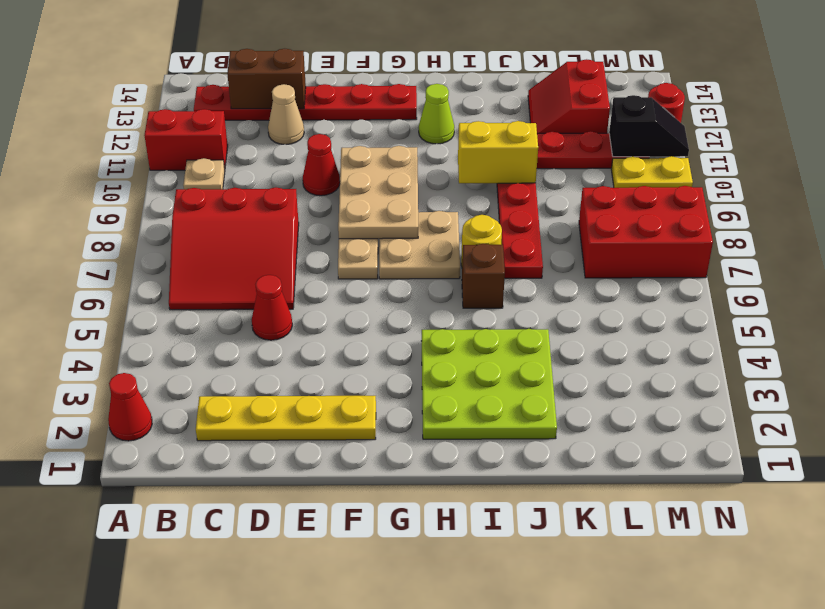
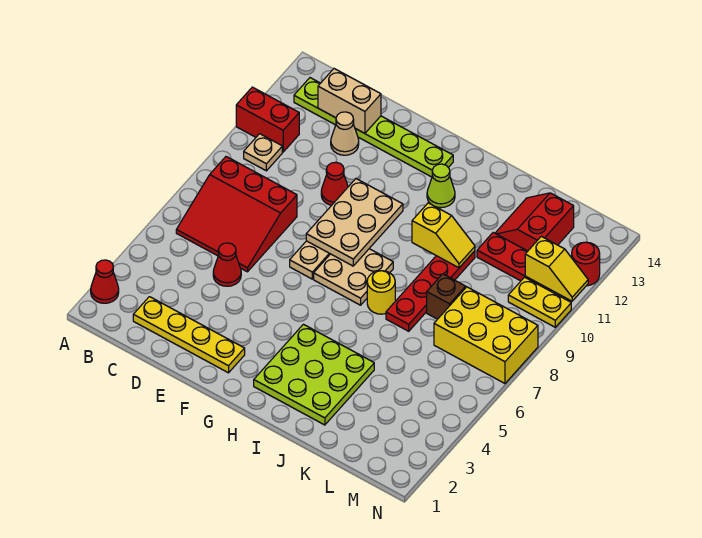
red plate B13:G13 level 1 -> lime plate B13:G13 level 1
brown brick C13:D13 level 2 -> tan brick C13:D13 level 2
brown brick I6 level 1 -> brown brick K8 level 1
yellow brick I10:J10 level 2 -> yellow slope I10:J10 level 2 top I
red brick L7:N8 level 1 -> yellow brick L7:N8 level 1
black slope M11:N11 level 2 top M -> yellow slope M11:N11 level 2 top M

